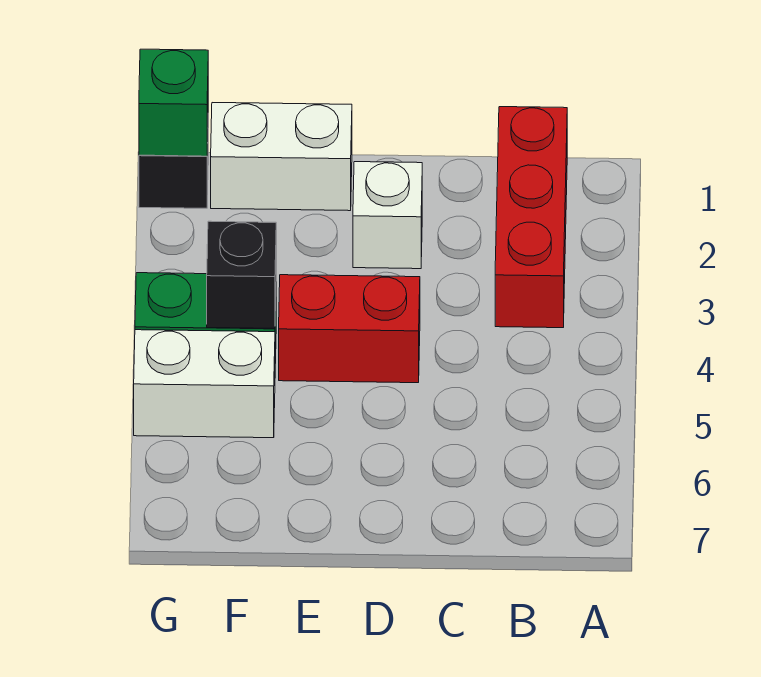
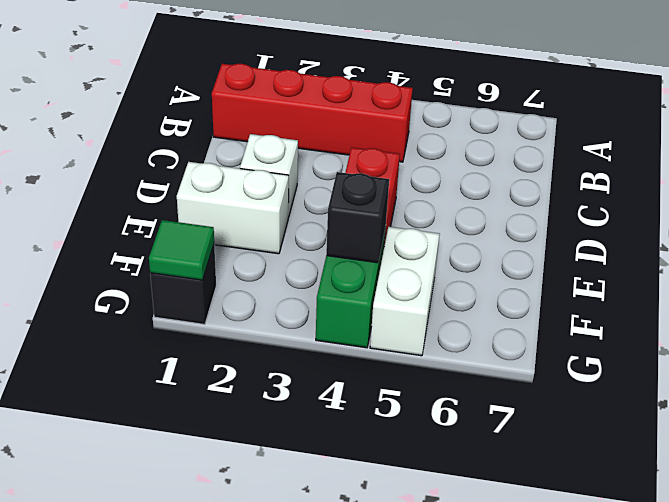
red brick B1:B3 level 1 -> red brick B1:B4 level 1
white brick E1:F1 level 1 -> white brick E1:E2 level 1
green brick G1 level 2 -> green tile G1 level 2

